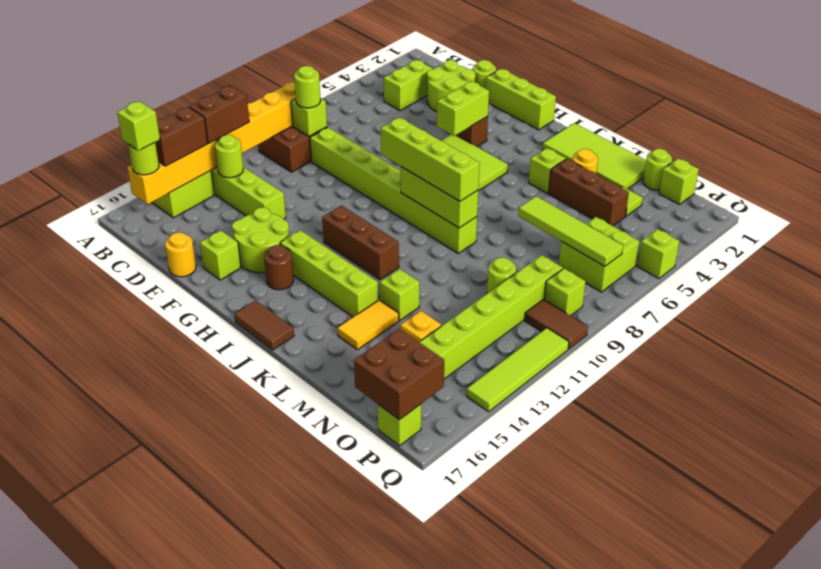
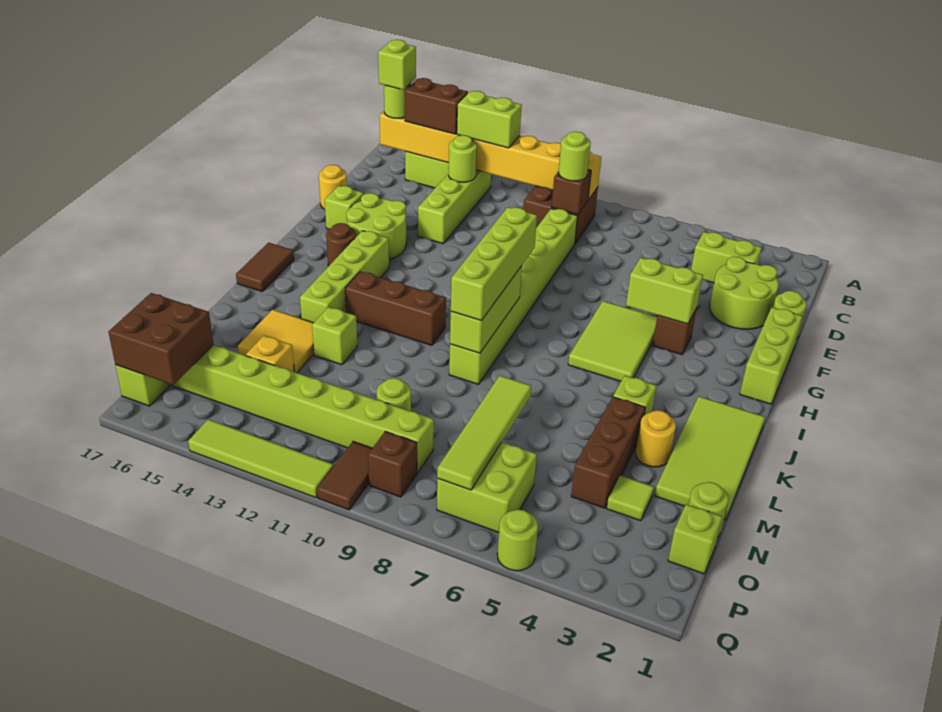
brown brick B12:B13 level 3 -> lime brick B12:B13 level 3
lime brick C9 level 2 -> brown brick C9 level 2
brown brick H12:J12 level 1 -> brown brick J11:J13 level 1
yellow tile L14:L15 level 1 -> yellow tile L14:M15 level 1
lime brick P9 level 1 -> brown brick P9 level 1
lime brick Q5 level 1 -> lime round brick Q5 level 1

